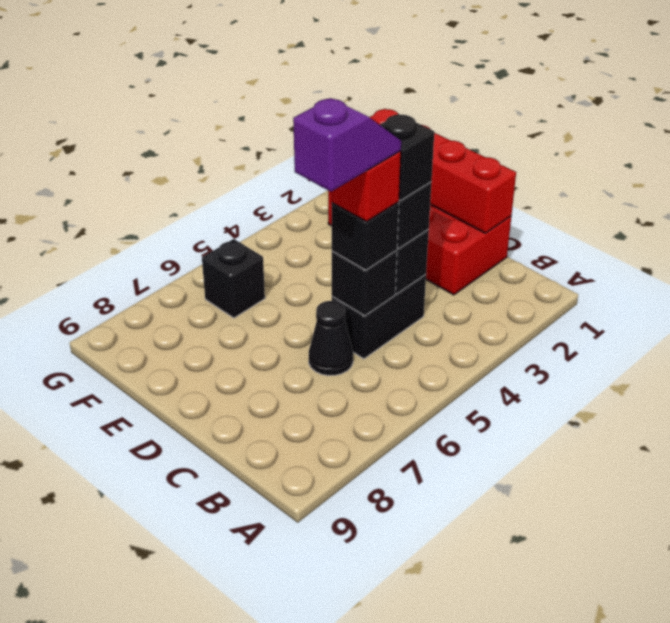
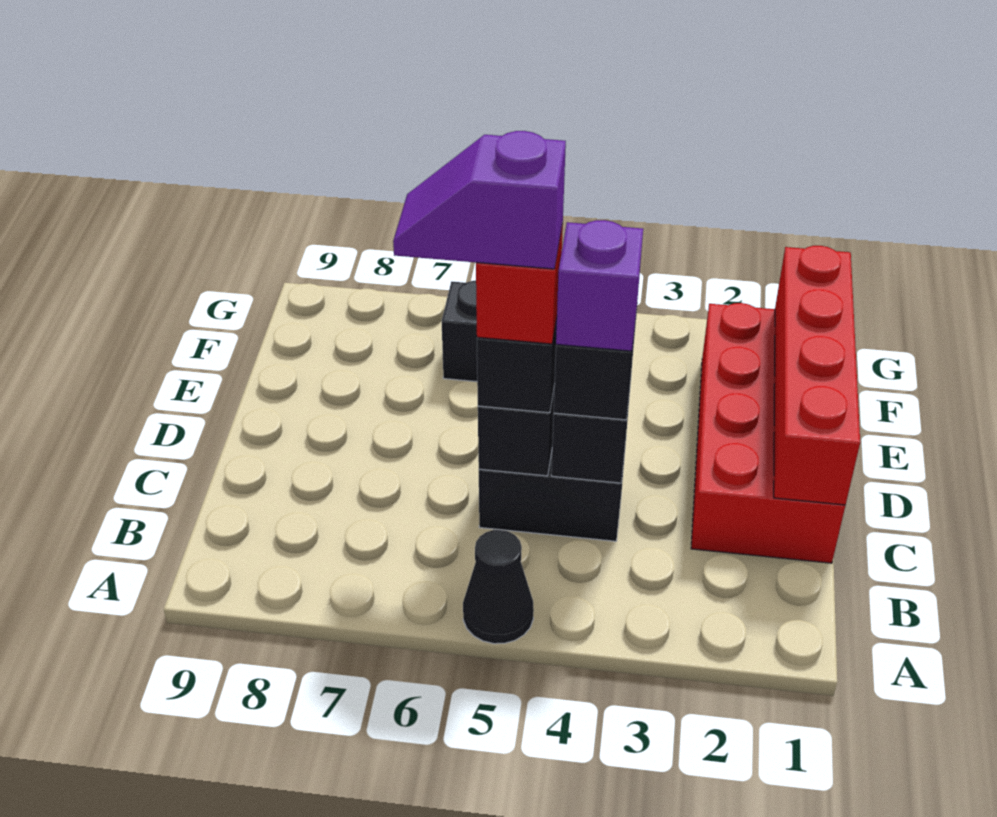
black brick C4 level 4 -> purple brick C4 level 4
purple slope C5:C6 level 5 top 6 -> purple slope C5:C6 level 5 top 5
black cone C6 level 1 -> black cone A5 level 1

